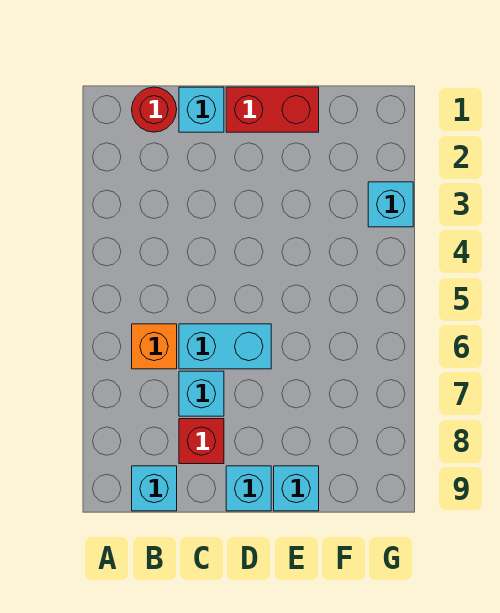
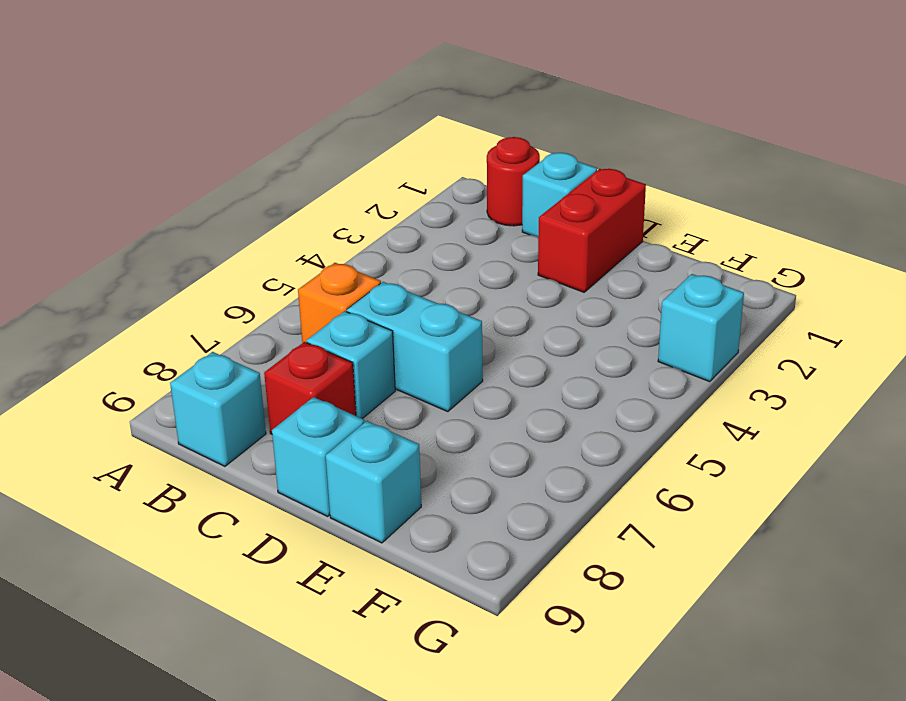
red brick D1:E1 level 1 -> red brick D1:D2 level 1

